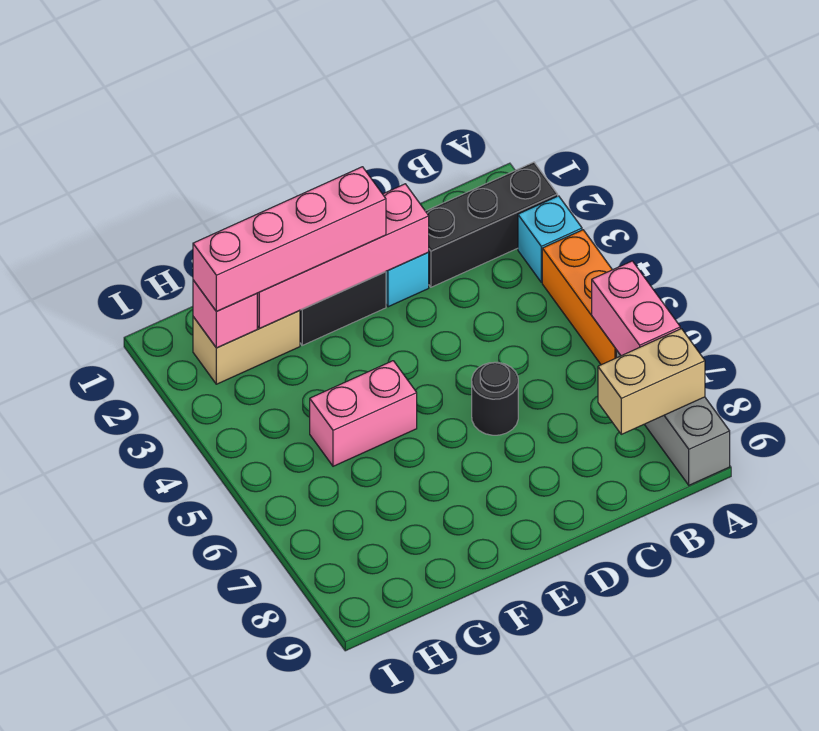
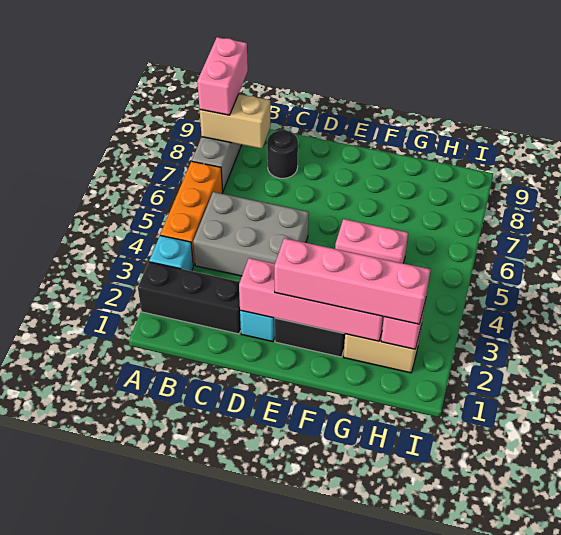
pink brick A6:A7 level 2 -> pink brick A8:A9 level 3
none -> grey brick B4:D5 level 1
black round brick D6 level 1 -> black round brick C8 level 1

